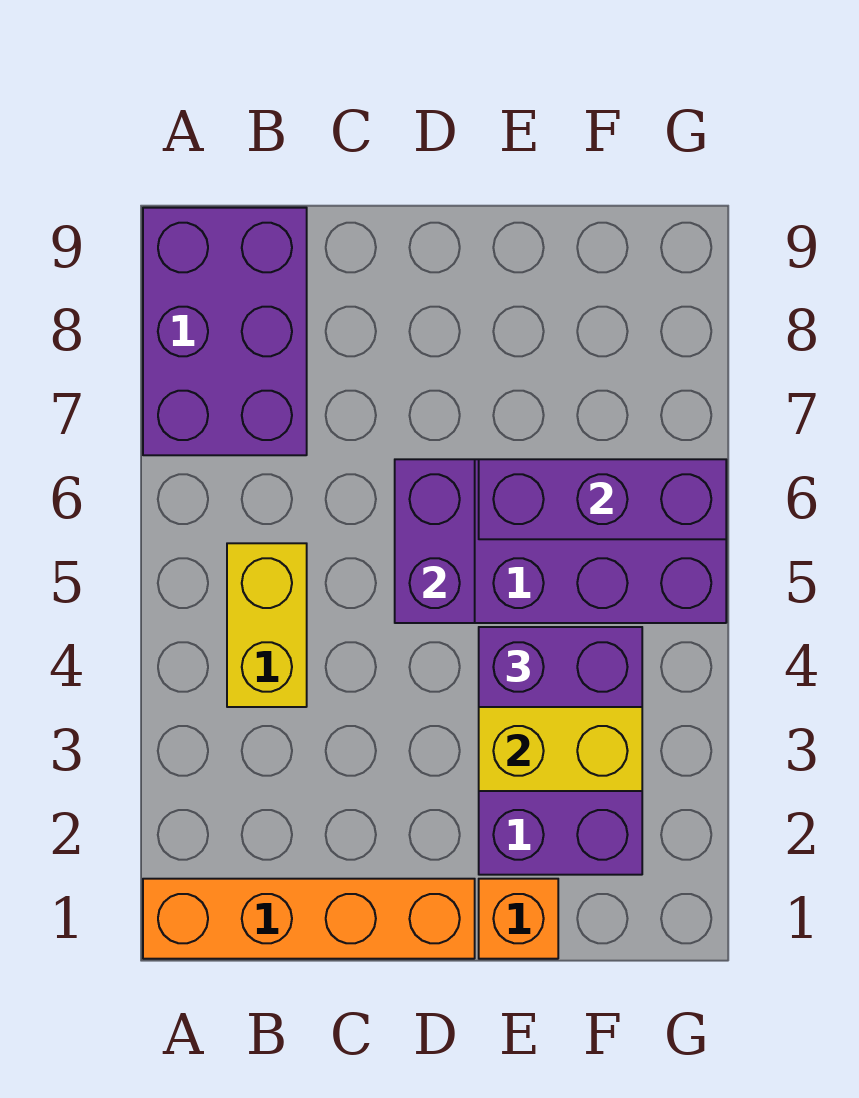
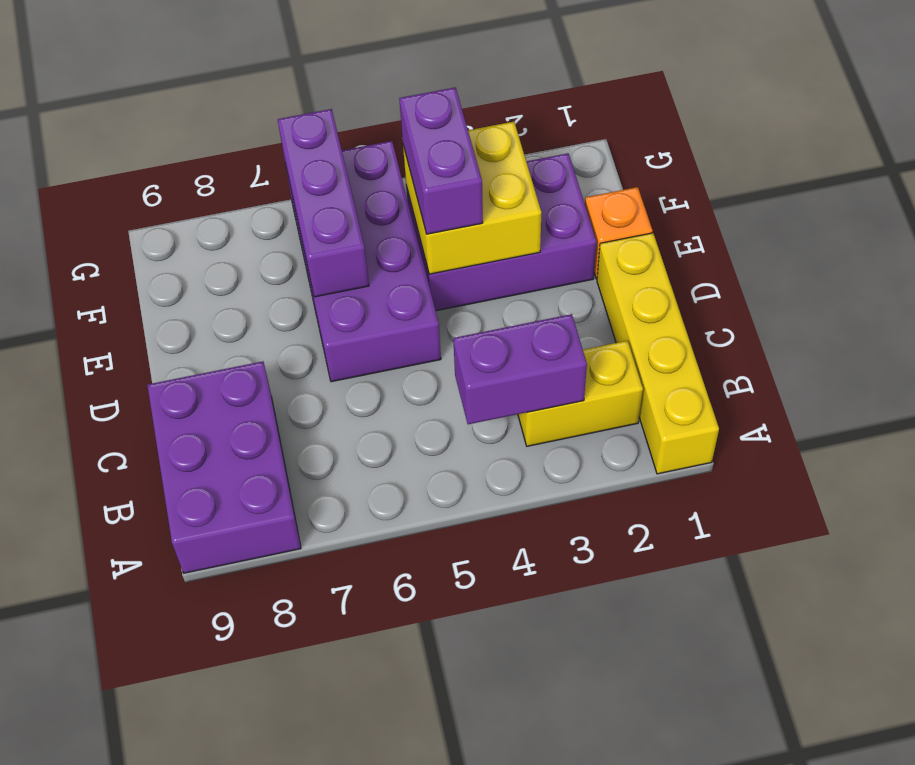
orange brick A1:D1 level 1 -> yellow brick A1:D1 level 1
purple brick A7:B9 level 1 -> purple brick A8:C9 level 1
yellow brick B4:B5 level 1 -> yellow brick B2:B3 level 1
purple brick D5:D6 level 2 -> purple brick B3:B4 level 2

